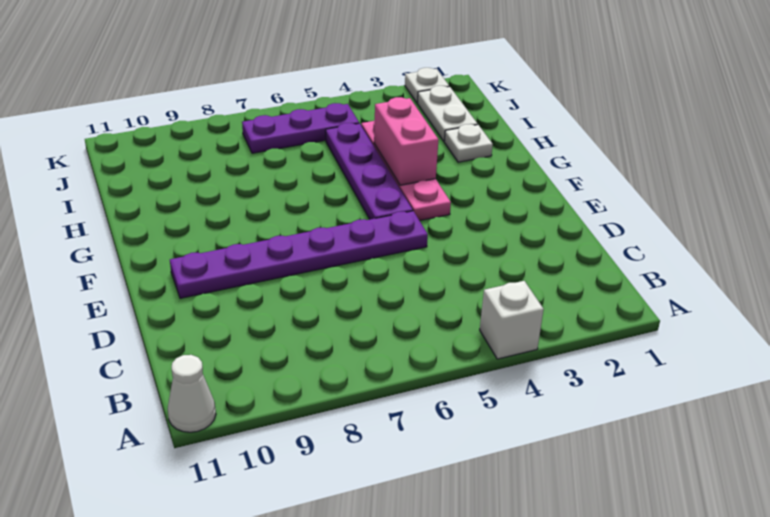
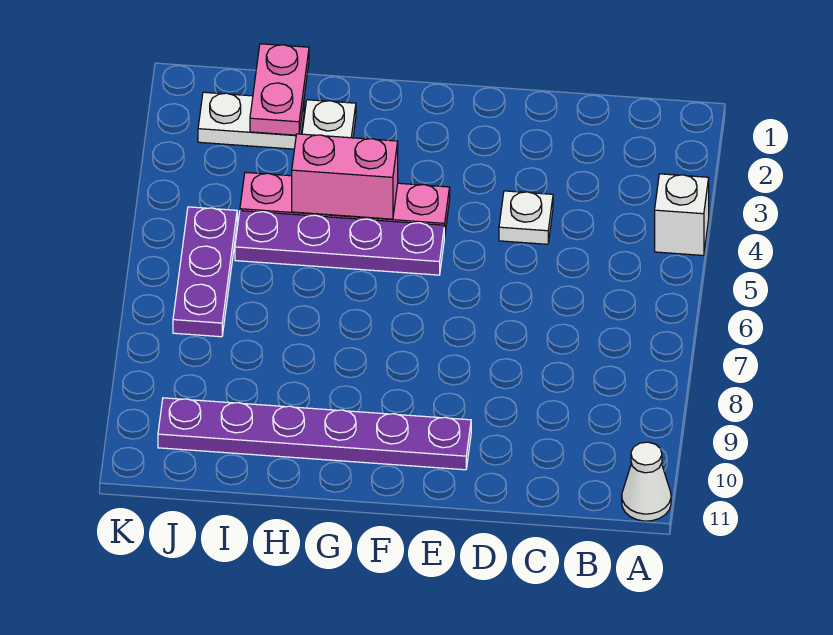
purple plate E5:E10 level 1 -> purple plate E10:J10 level 1
none -> pink plate I1:I2 level 2
white plate K2 level 1 -> white plate D4 level 1

